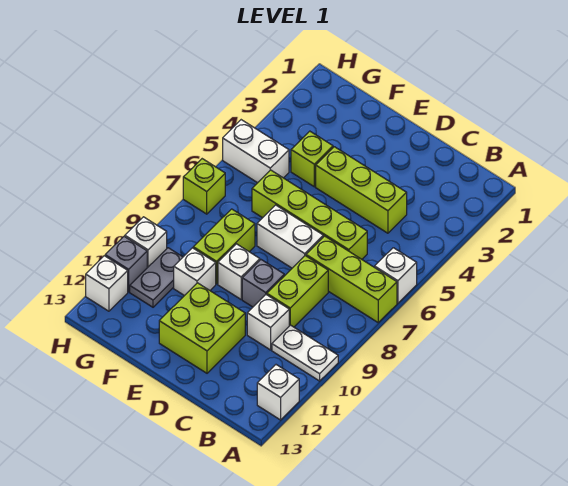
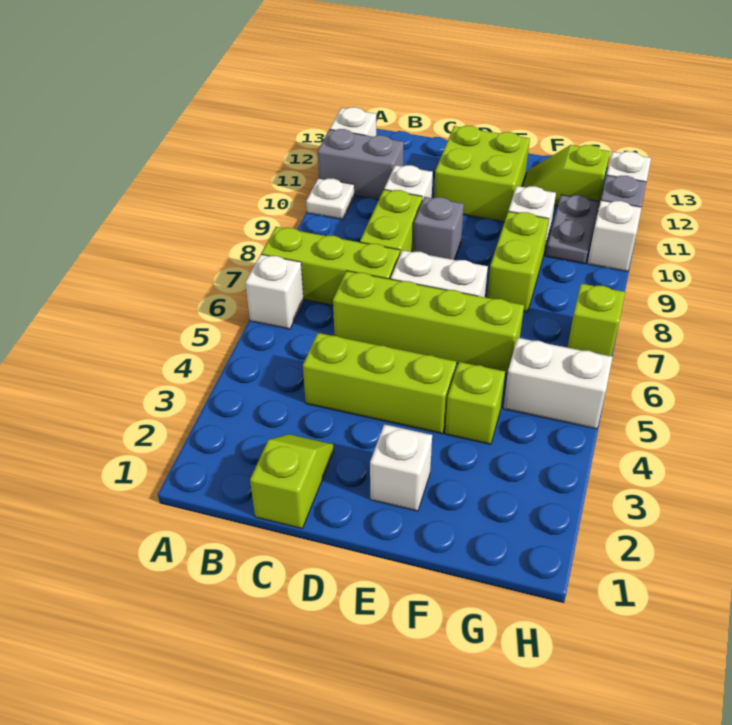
white plate A10:B10 level 1 -> white plate A10 level 1
none -> grey brick A11:B11 level 1
none -> lime slope C1:C2 level 1 top 1
white brick E9 level 1 -> white brick E2 level 1
none -> lime slope F12:G12 level 1 top G

